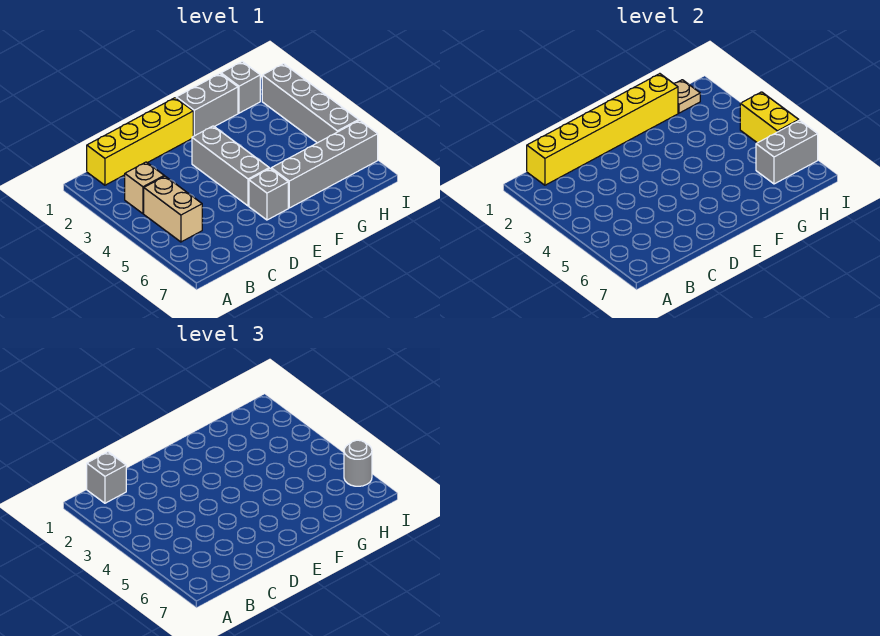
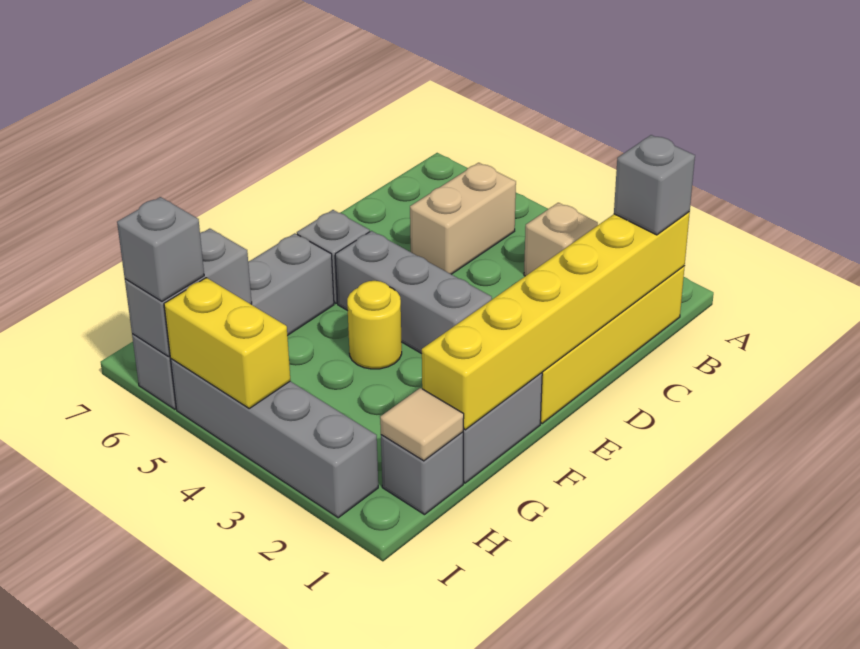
tan brick B4:B5 level 1 -> tan brick B5:C5 level 1
none -> yellow round brick F4 level 1
tan plate H1 level 2 -> tan tile H1 level 2
grey round brick I6 level 3 -> grey brick I6 level 3

